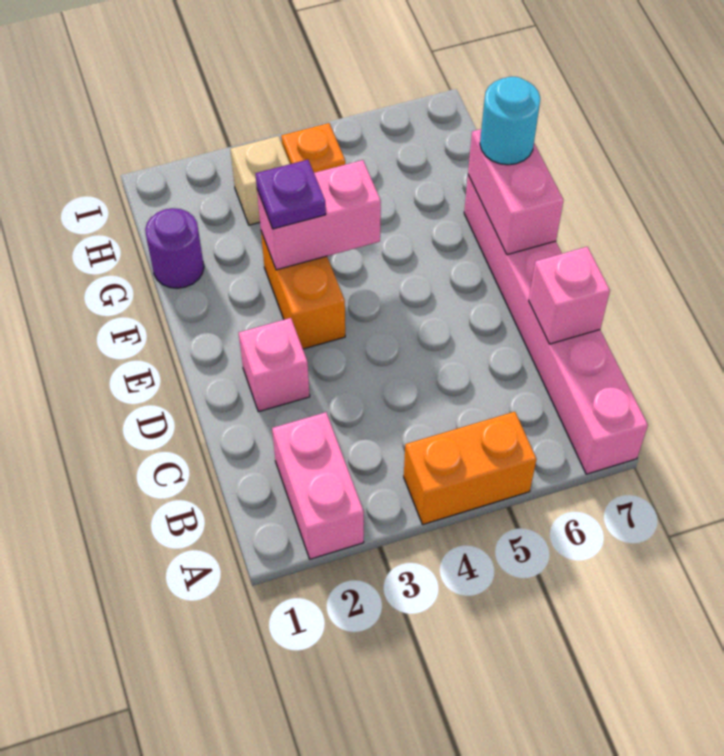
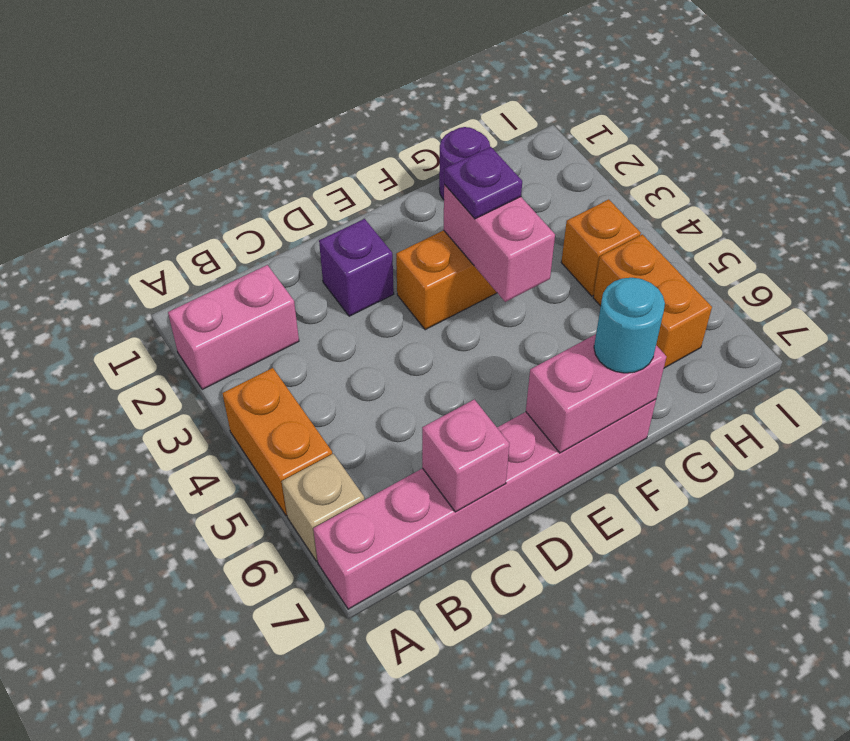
pink brick D2 level 1 -> purple brick D2 level 1
tan brick H3 level 1 -> tan brick A6 level 1
none -> orange brick H5:H6 level 1

